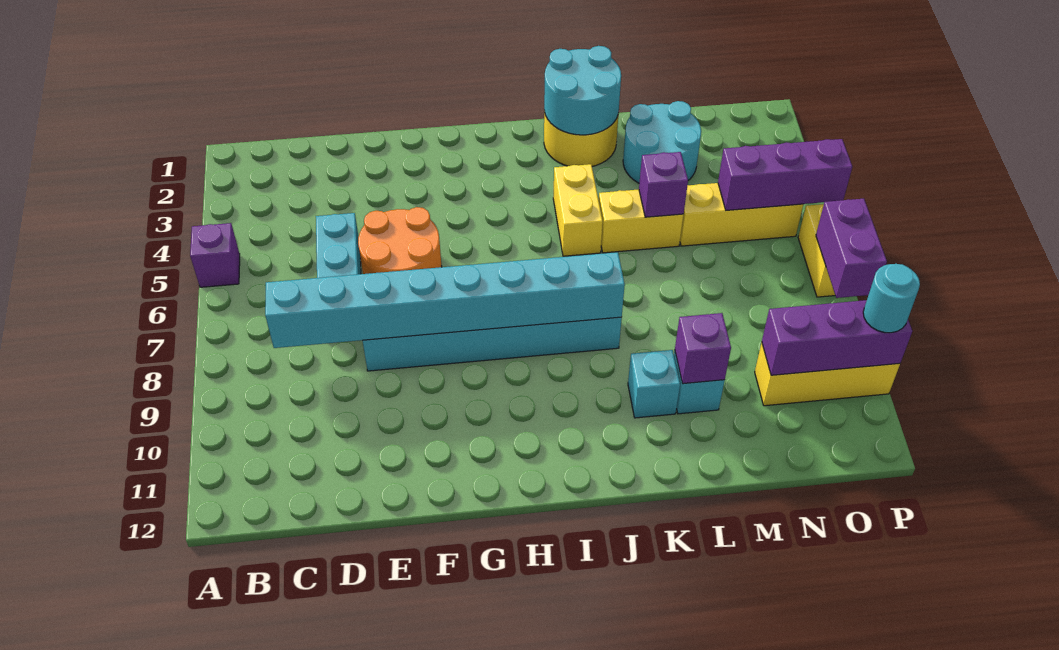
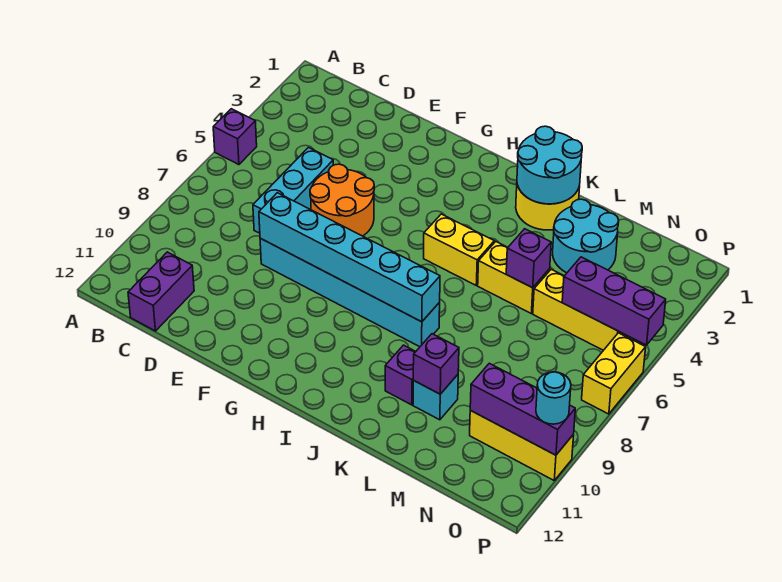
cyan brick C8:J8 level 2 -> cyan brick E8:J8 level 2
yellow brick J4:J5 level 1 -> yellow brick I5:J5 level 1
cyan brick K10 level 1 -> purple brick K10 level 1
purple brick P7:P8 level 2 -> purple brick C11:C12 level 1

